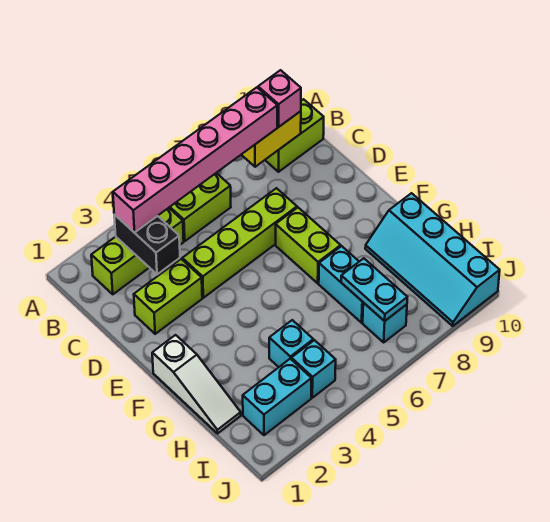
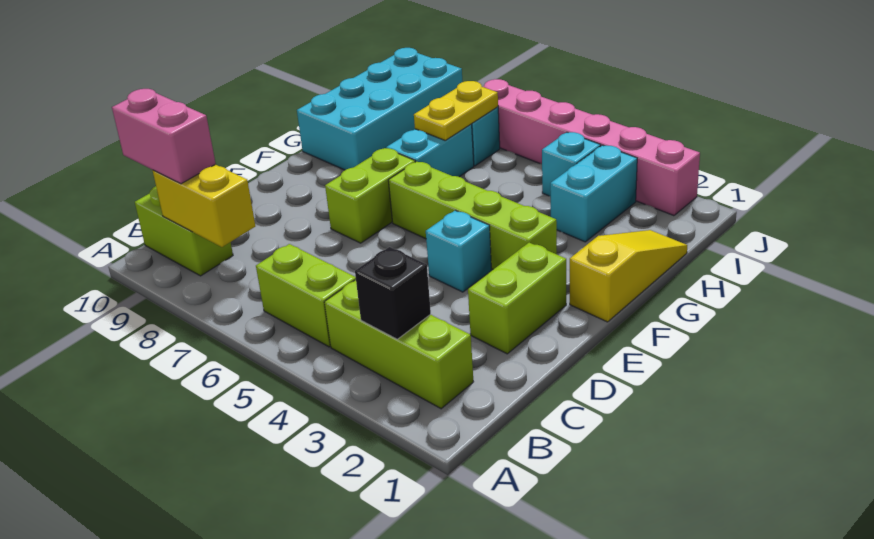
black brick B3:C3 level 2 -> black brick B3 level 2
pink brick B3:B8 level 3 -> pink brick J2:J7 level 1
pink brick B9 level 3 -> pink brick B9:B10 level 3
lime brick D2:D3 level 1 -> lime brick D2:E2 level 1
lime brick D4:D7 level 1 -> lime brick F3:F6 level 1
white slope F1:H1 level 1 top F -> yellow slope F1:H1 level 1 top F
cyan slope G9:J10 level 1 top 10 -> cyan brick G9:J10 level 1
cyan brick H4 level 1 -> cyan brick E4 level 1
cyan plate H7:I7 level 2 -> yellow plate H7:I7 level 2
cyan brick I2:I3 level 1 -> cyan brick H3:I3 level 1

